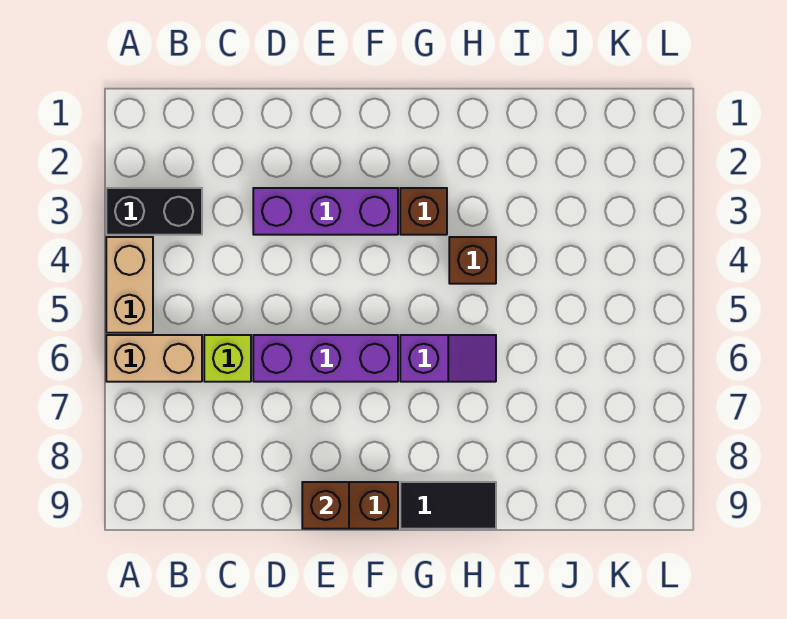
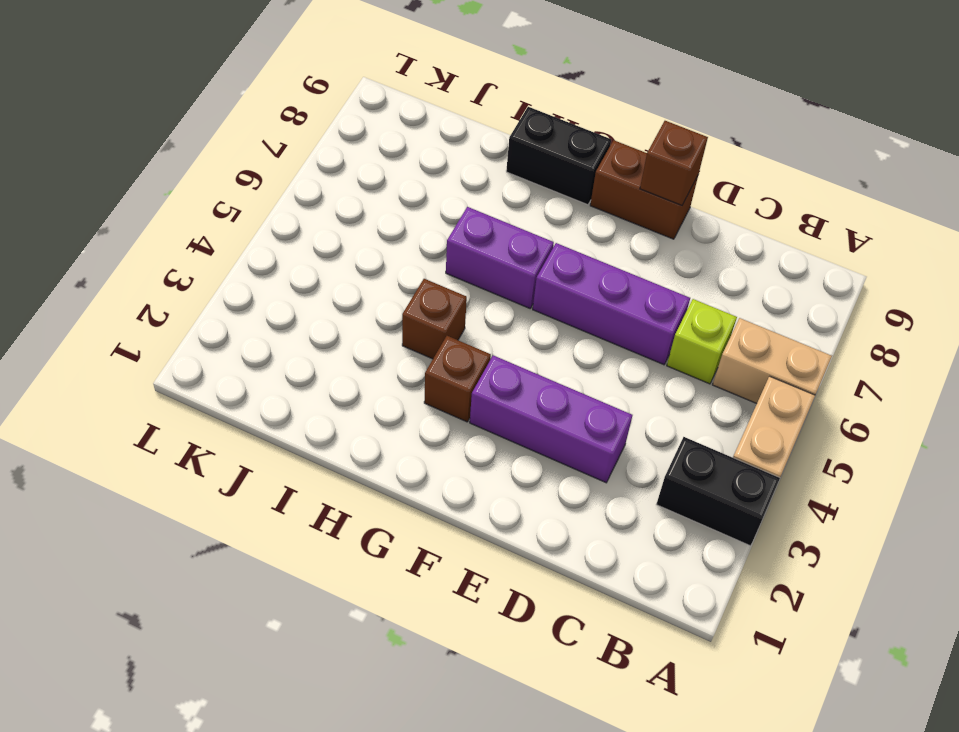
purple slope G6:H6 level 1 top G -> purple brick G6:H6 level 1
black tile G9:H9 level 1 -> black brick G9:H9 level 1

